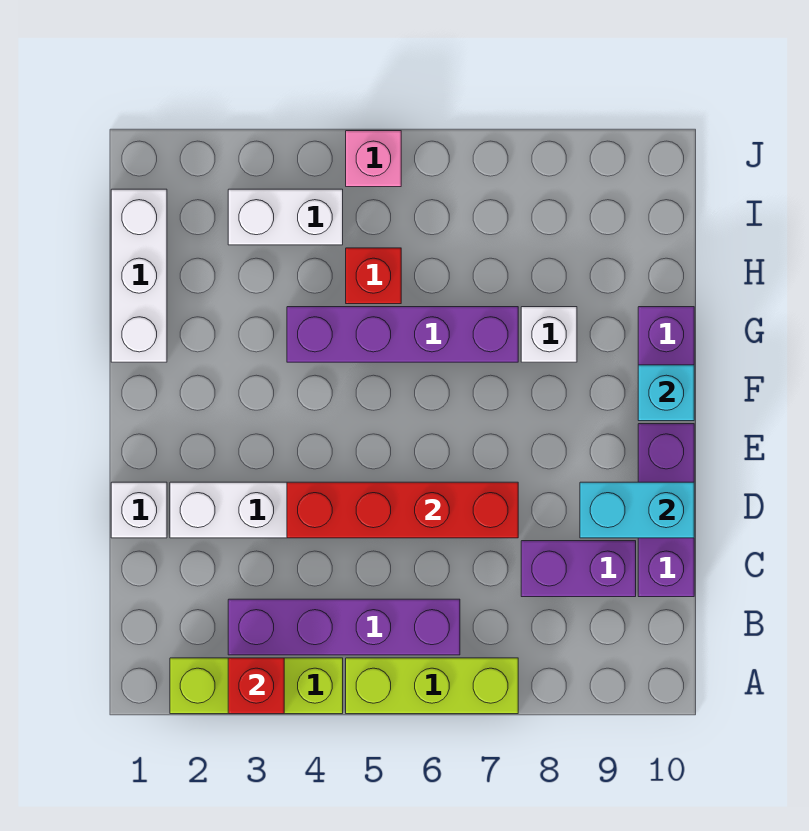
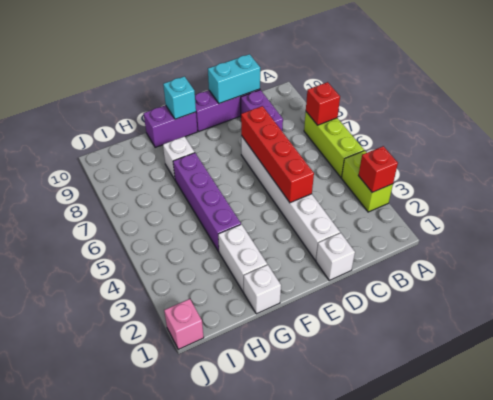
lime brick A2:A4 level 1 -> lime brick A3:A4 level 1
purple brick B3:B6 level 1 -> none
cyan brick D9:D10 level 2 -> cyan brick C10:D10 level 2
white brick G1:I1 level 1 -> white brick G1 level 1
red brick H5 level 1 -> red brick A7 level 2
white brick I3:I4 level 1 -> white brick G2:G3 level 1
pink brick J5 level 1 -> pink brick J1 level 1

